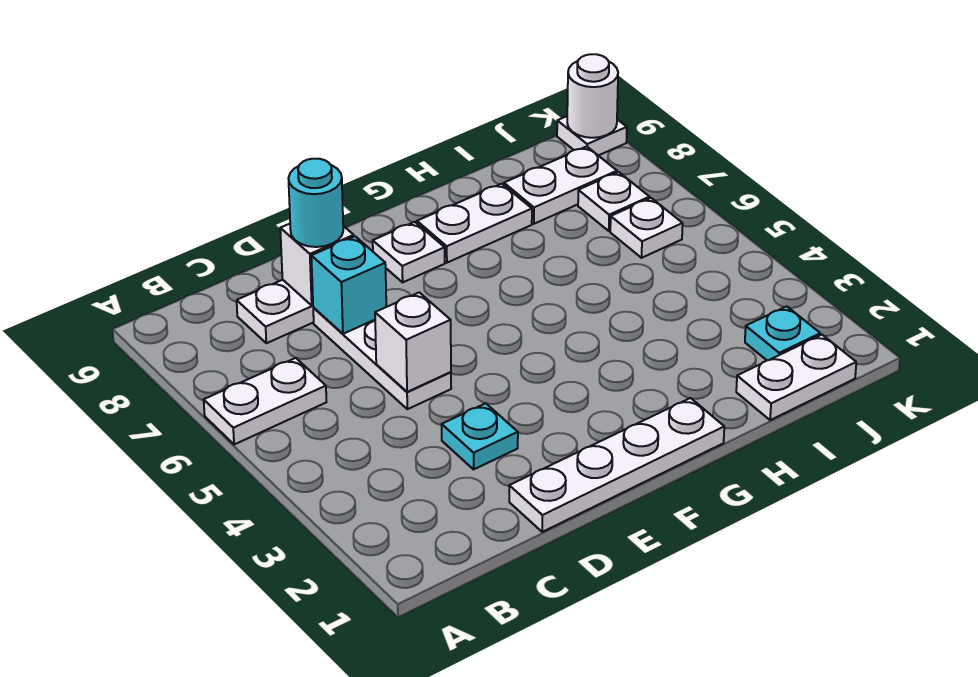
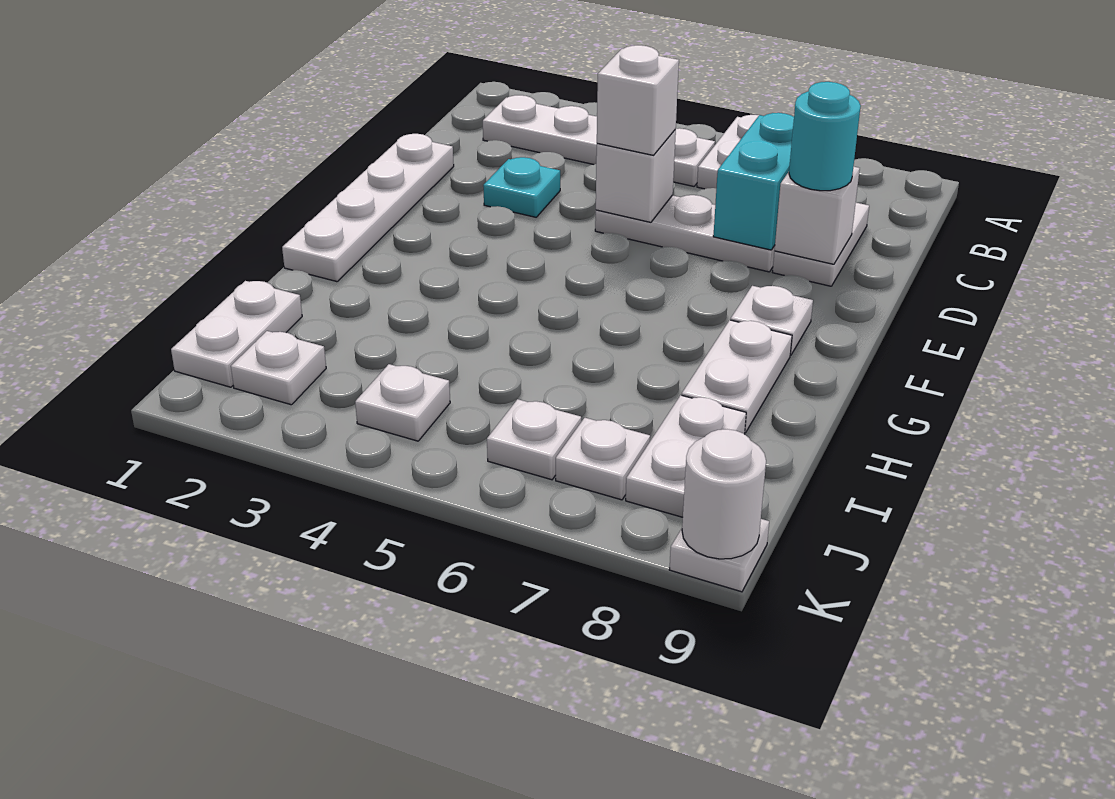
none -> white plate B2:B5 level 1
none -> white brick D5 level 3
cyan brick D7 level 2 -> cyan brick C7:D7 level 2
cyan plate J2 level 1 -> white plate J2 level 1
none -> white plate J4 level 1

